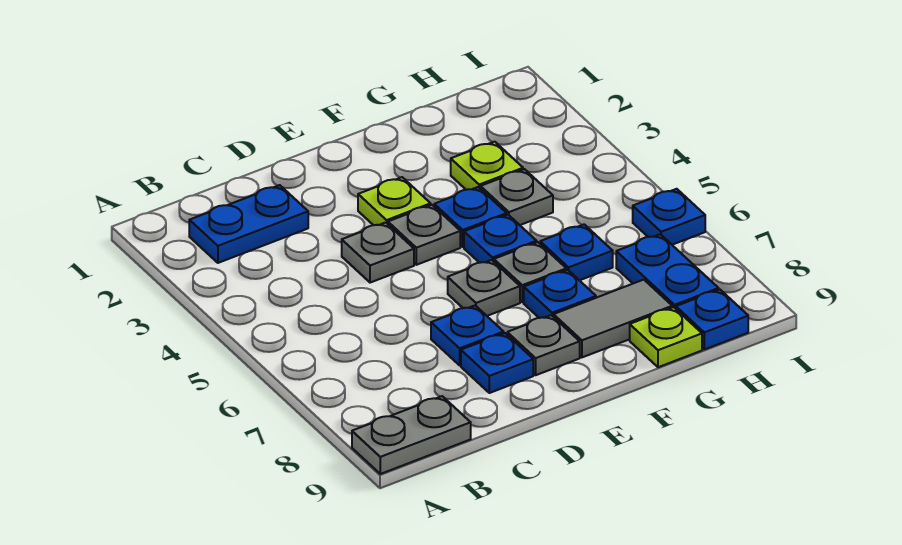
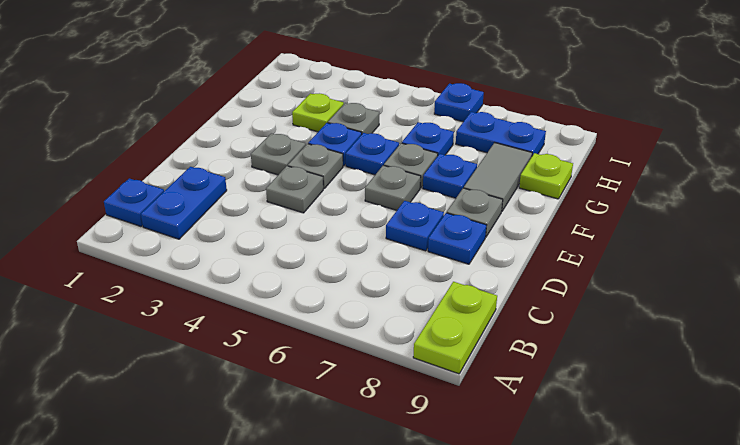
grey plate A9:B9 level 1 -> lime plate A9:B9 level 1
lime plate E3 level 1 -> grey plate E3 level 1
blue plate H9 level 1 -> blue plate B1 level 1

